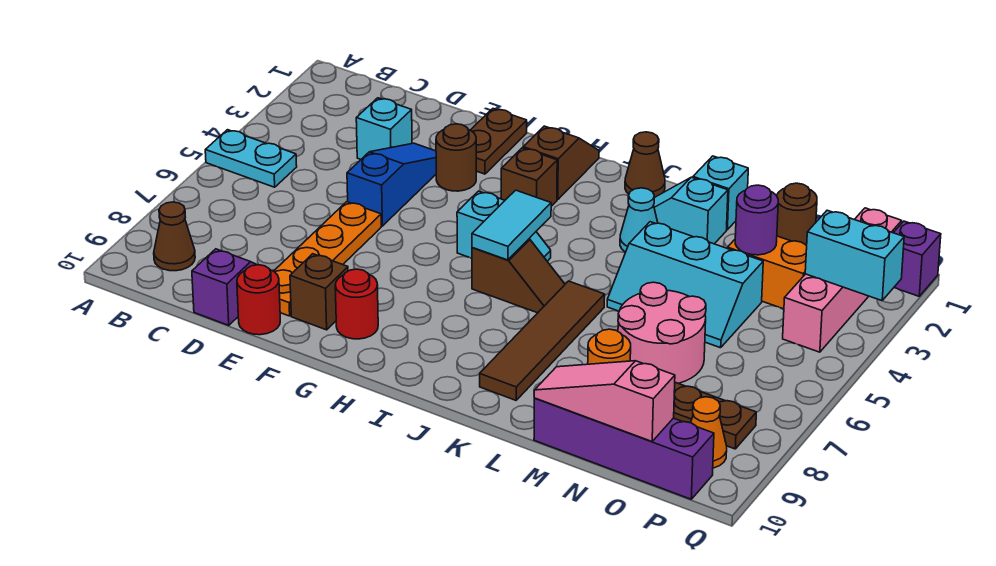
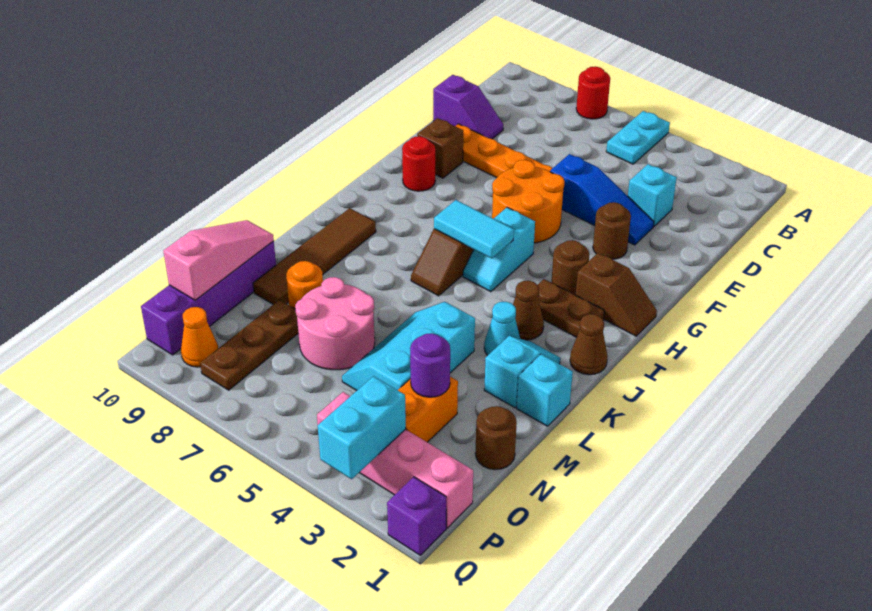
brown cone B9 level 1 -> brown cone J3 level 1
red round brick E10 level 1 -> red round brick A7 level 1
brown plate F1:F2 level 1 -> brown plate I2:I3 level 1
none -> orange round brick F5:G6 level 1
brown brick H3 level 1 -> brown round brick H3 level 1
brown tile K6:K9 level 1 -> brown tile J9:M9 level 1

